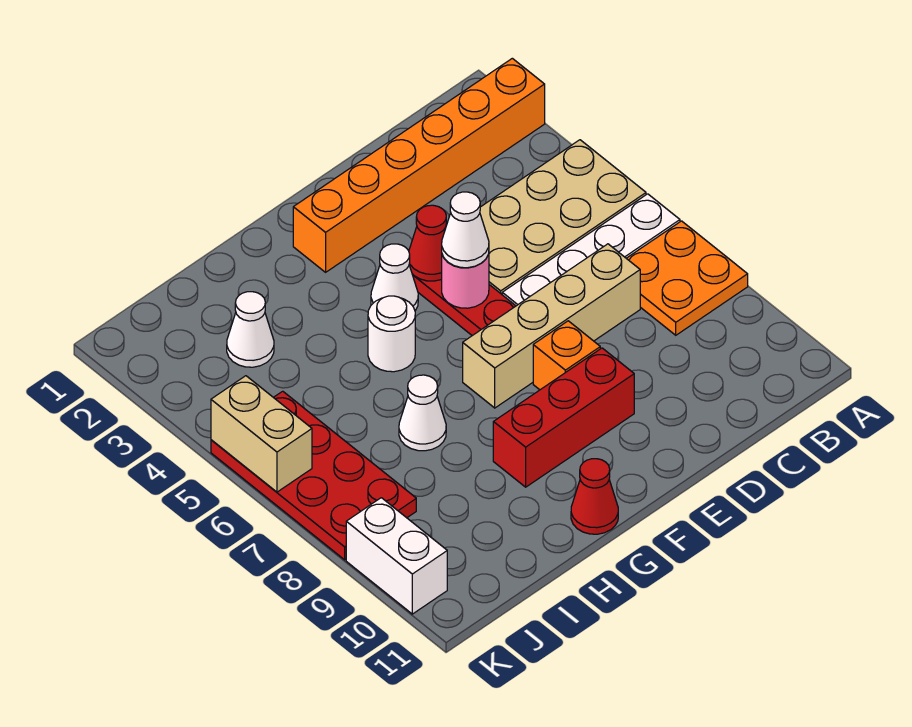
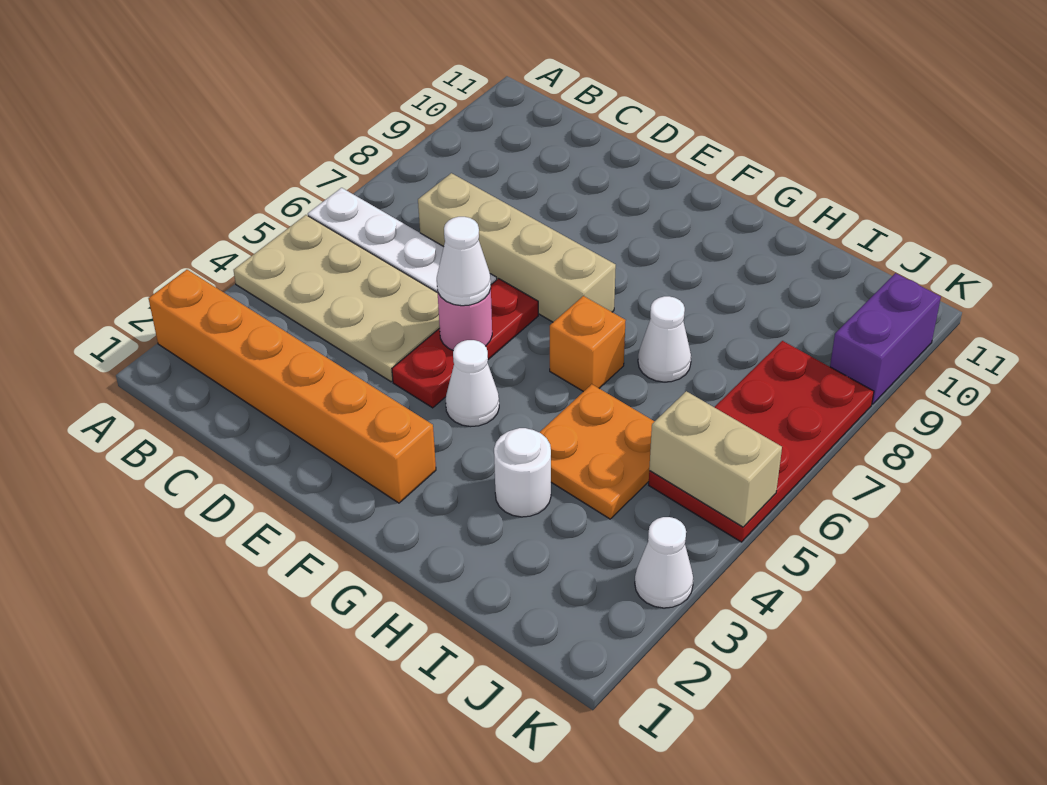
orange plate A7:B8 level 1 -> orange plate H4:I5 level 1
red cone E4 level 2 -> none
orange brick E8 level 1 -> orange brick G6 level 1
red brick E9:G9 level 1 -> none
white round brick G5 level 1 -> white round brick H3 level 1
red cone G11 level 1 -> none
white cone I3 level 1 -> white cone K3 level 1
tan brick K5:K6 level 2 -> tan brick J5:K5 level 2
white brick K9:K10 level 1 -> purple brick K9:K10 level 1

